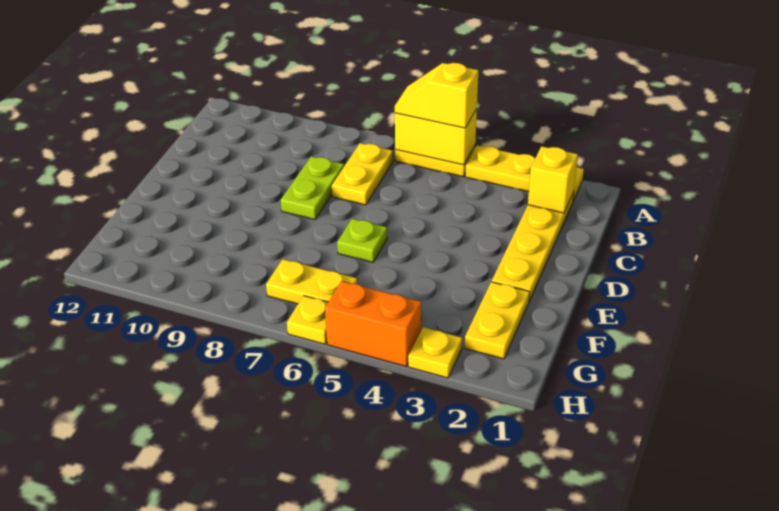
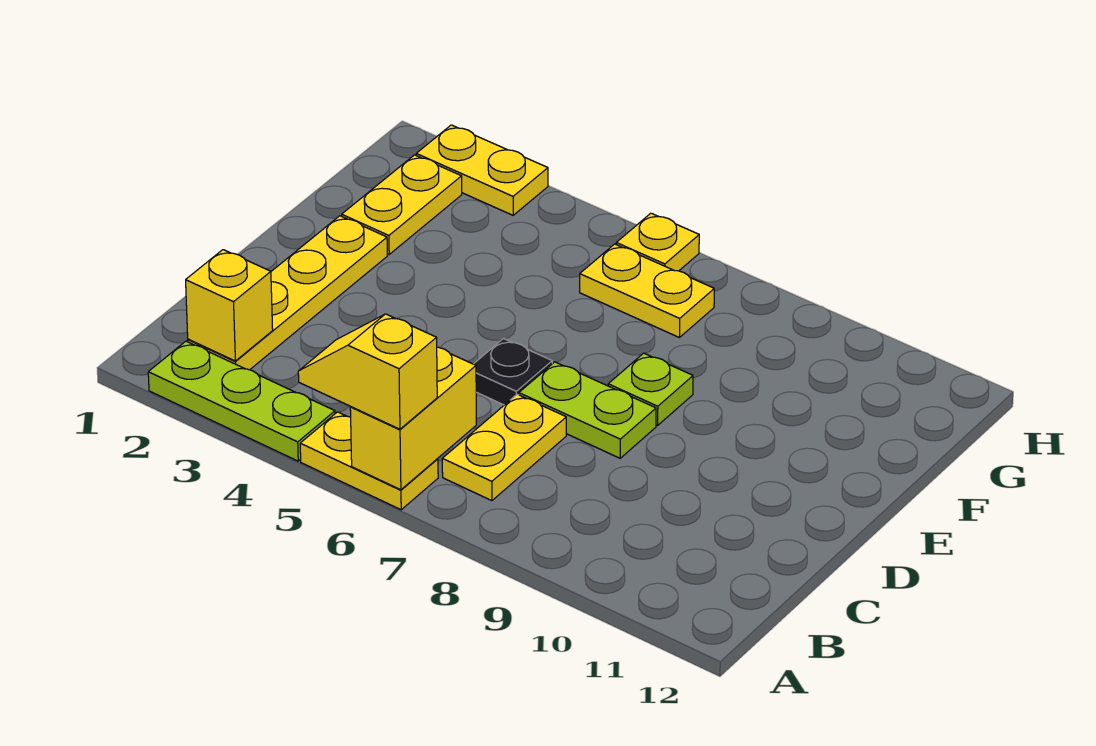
yellow plate A2:A4 level 1 -> lime plate A2:A4 level 1
yellow brick A5:A6 level 2 -> yellow brick A6:B6 level 2
yellow slope A5:A6 level 3 top 5 -> yellow slope A5:A6 level 3 top 6
lime plate C8:D8 level 1 -> lime plate D7:D8 level 1
none -> black plate D6 level 1
lime plate E6 level 1 -> lime plate E8 level 1
yellow plate H3 level 1 -> yellow plate H2:H3 level 1
orange brick H4:H5 level 1 -> none

